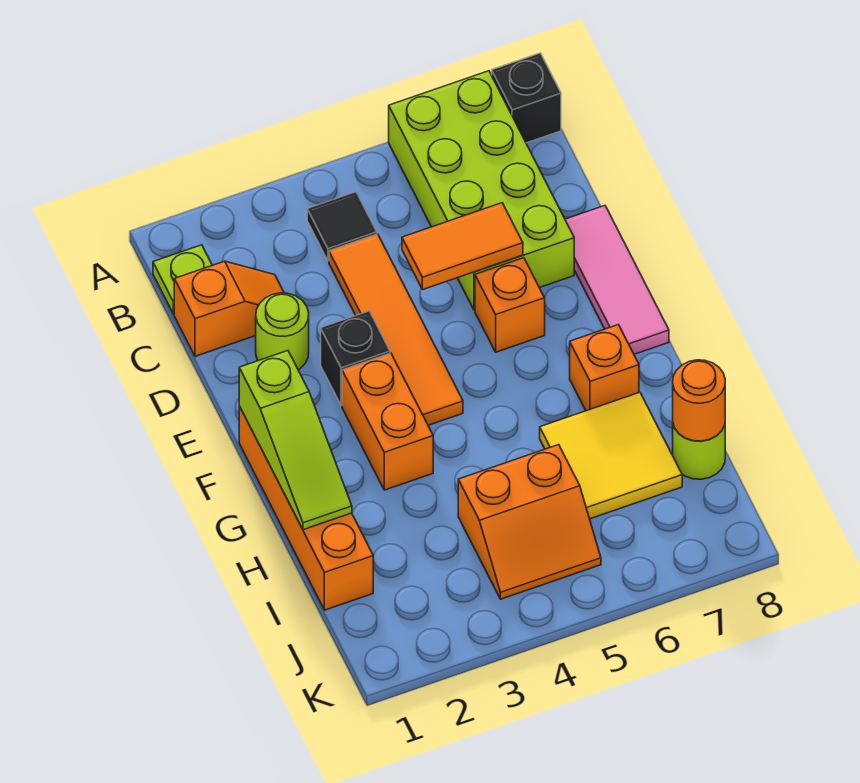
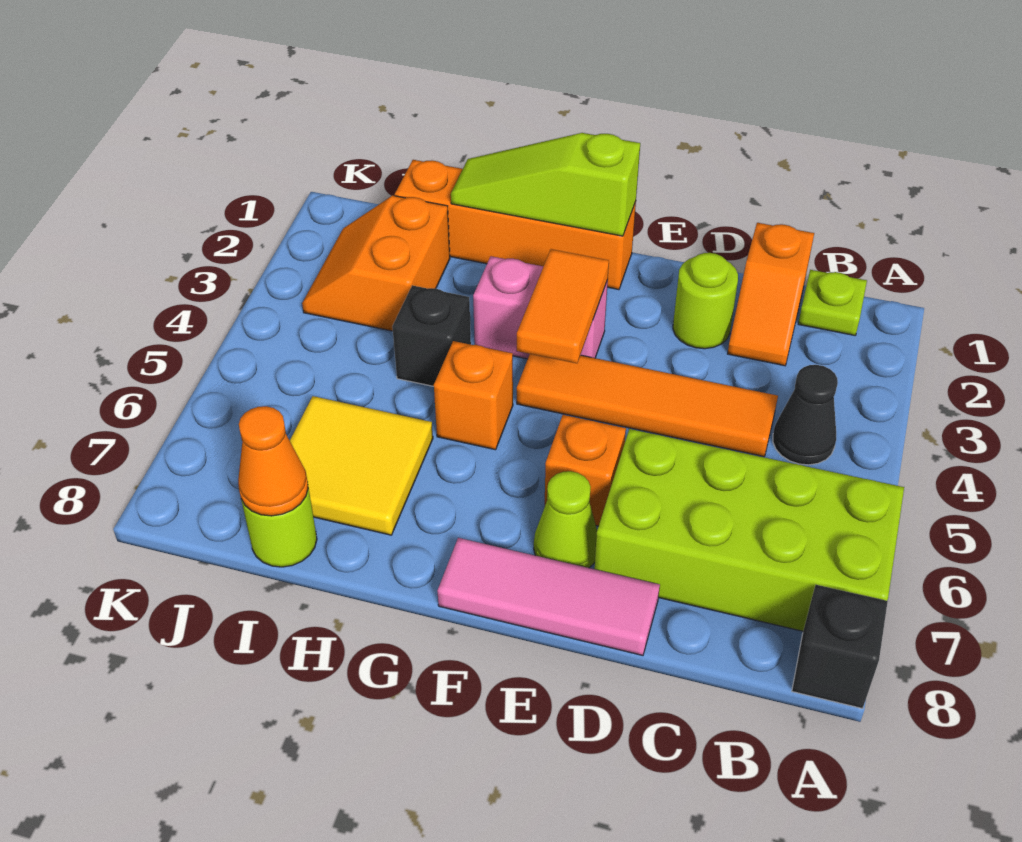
black tile B4 level 1 -> black cone B4 level 1
orange tile D5:D6 level 2 -> orange tile F3:F4 level 2
black brick E3 level 1 -> black brick H4 level 1
none -> lime cone E7 level 1
orange brick F3:G3 level 1 -> pink brick F3:G3 level 1
orange brick G7 level 1 -> orange brick G5 level 1
orange slope I4:J5 level 1 top I -> orange slope I2:J3 level 1 top I
orange round brick I8 level 2 -> orange cone I8 level 2

